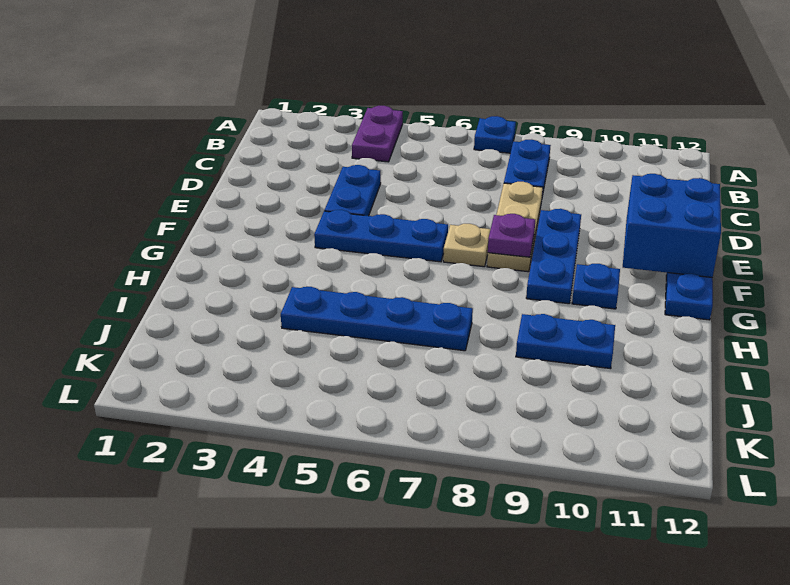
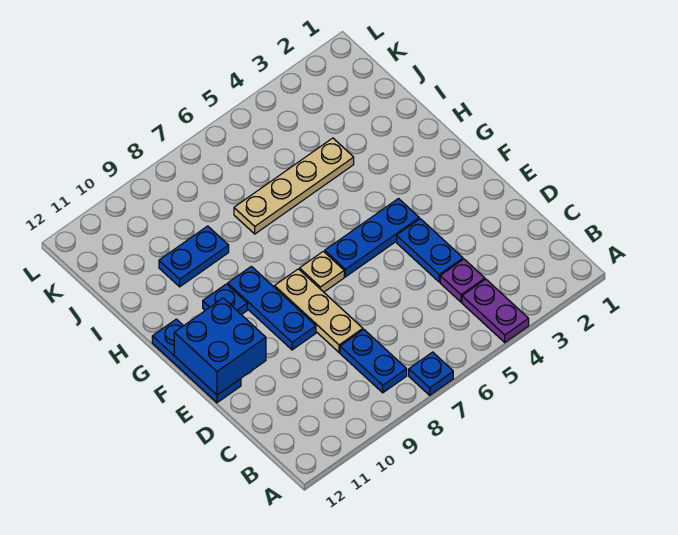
purple plate F8 level 2 -> purple plate C4 level 1
blue plate I4:I7 level 1 -> tan plate I4:I7 level 1

